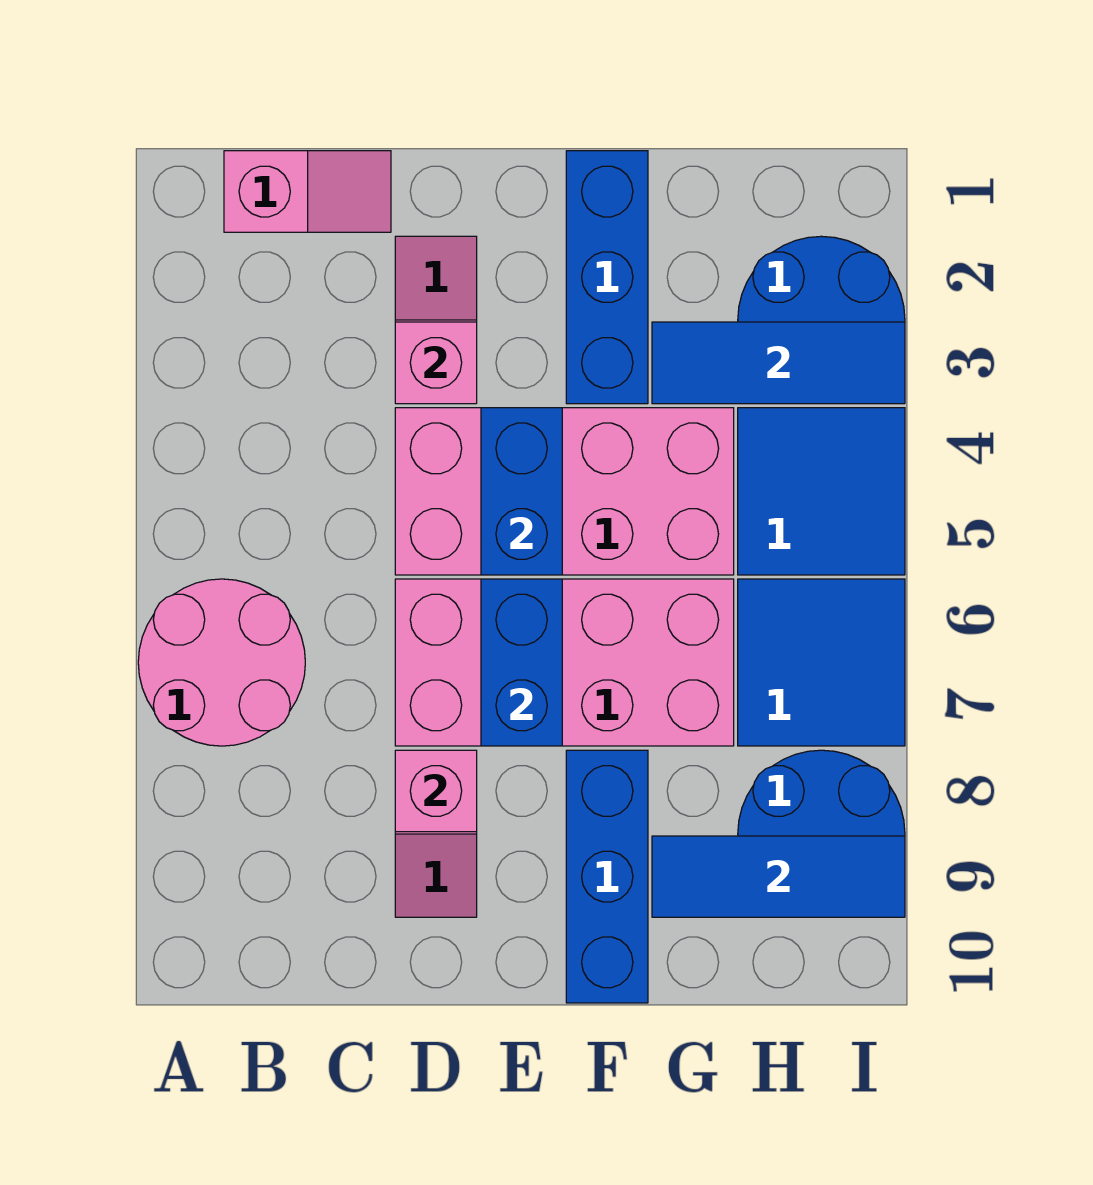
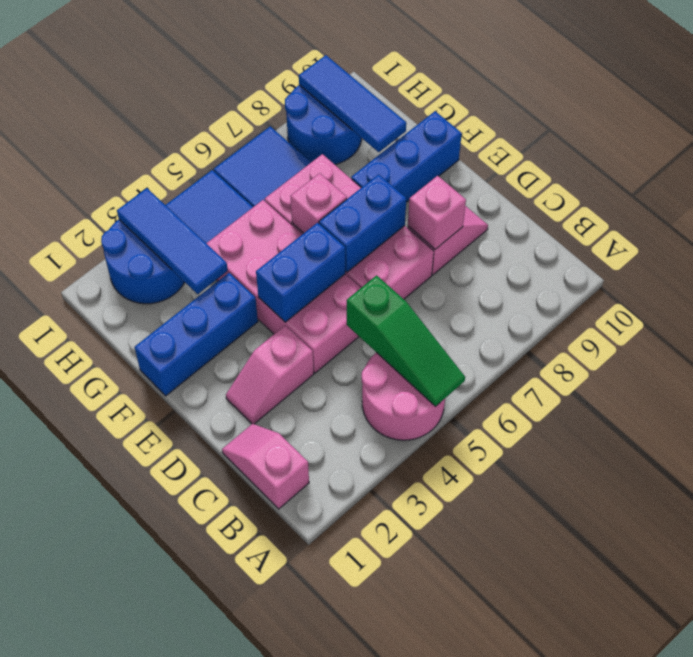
none -> green slope A5:C5 level 2 top C
pink round brick A6:B7 level 1 -> pink round brick A4:B5 level 1
pink brick D3 level 2 -> pink brick F6 level 2

